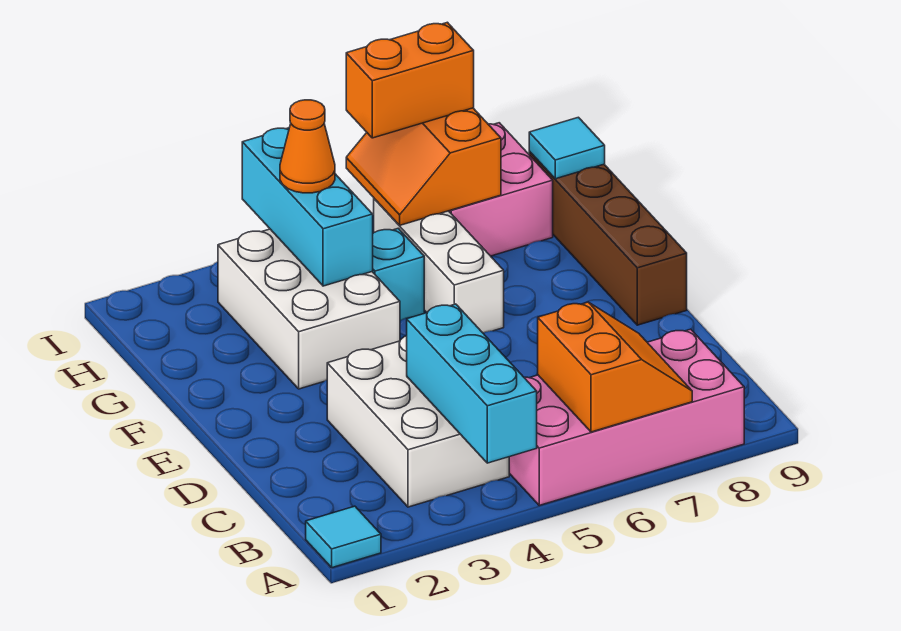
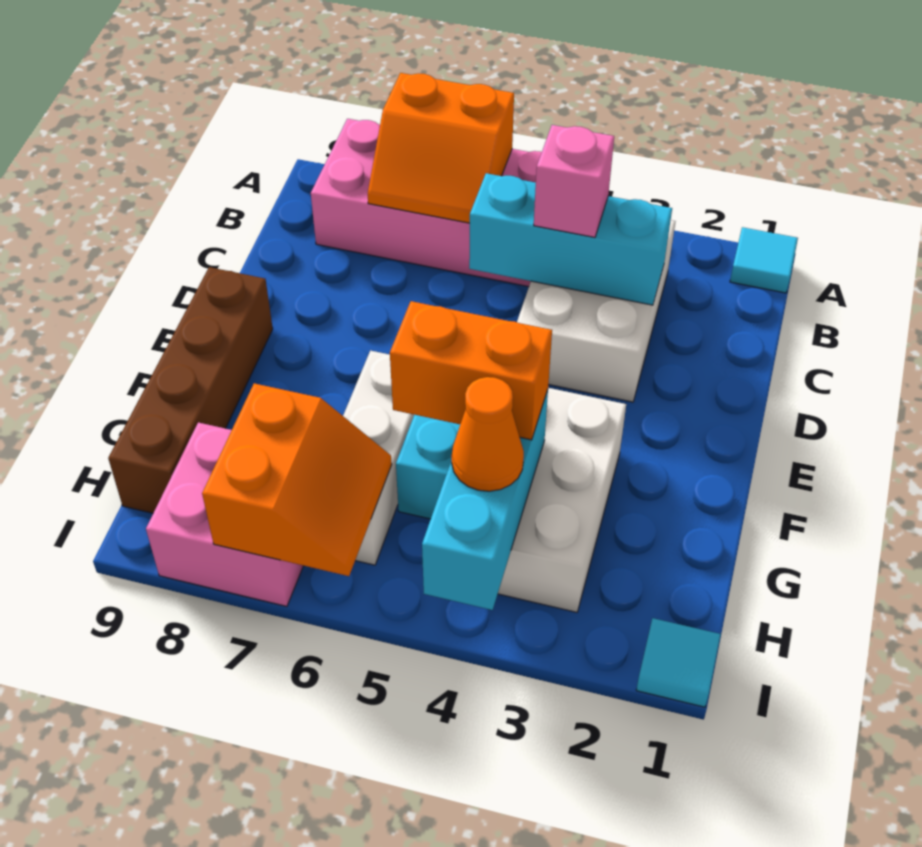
cyan brick A4:C4 level 2 -> cyan brick C3:C5 level 2
orange slope A6:B7 level 2 top 6 -> orange slope A6:B7 level 2 top A
none -> pink brick C4 level 3
cyan tile H9 level 2 -> cyan tile I1 level 1
orange brick I6:I7 level 3 -> orange brick G4:G5 level 3

